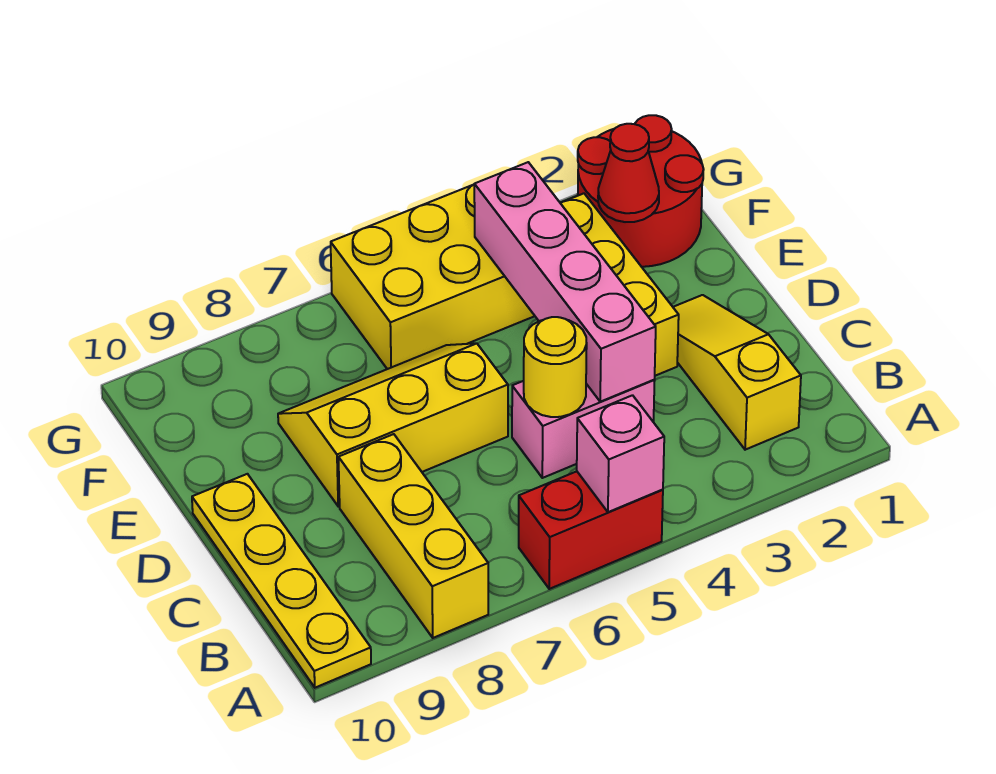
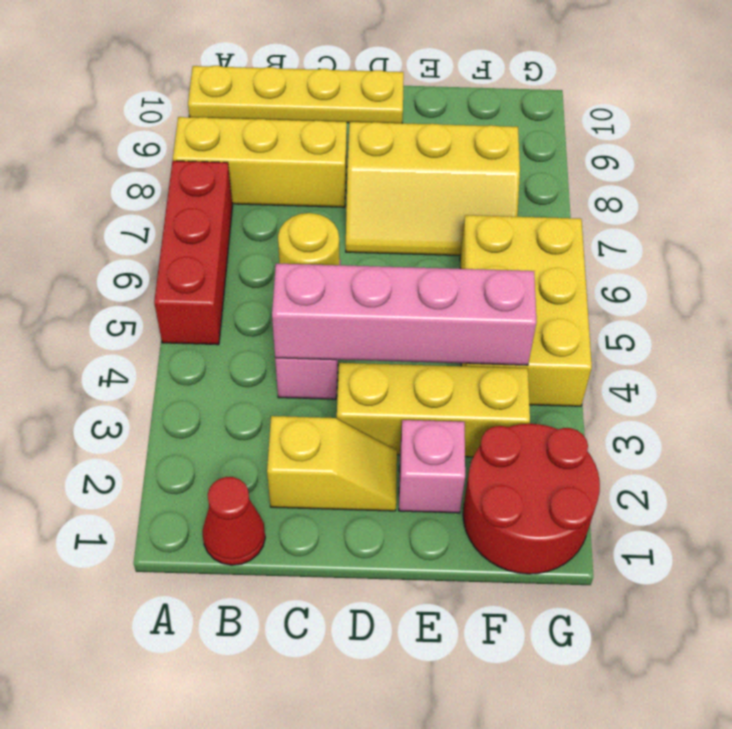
red brick A5:A6 level 1 -> red brick A5:A7 level 1
pink brick A5 level 2 -> pink brick E2 level 1
yellow slope B2:D2 level 1 top B -> yellow slope C2:D2 level 1 top C
yellow slope D6:E8 level 1 top D -> yellow slope D7:F8 level 1 top 8
red cone F2 level 2 -> red cone B1 level 1

